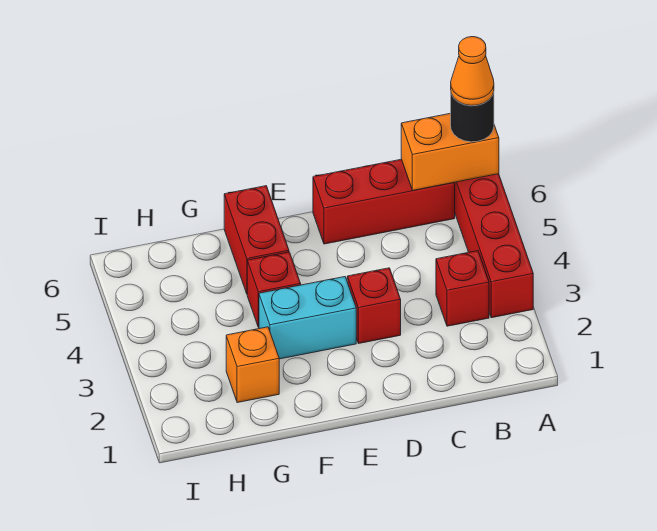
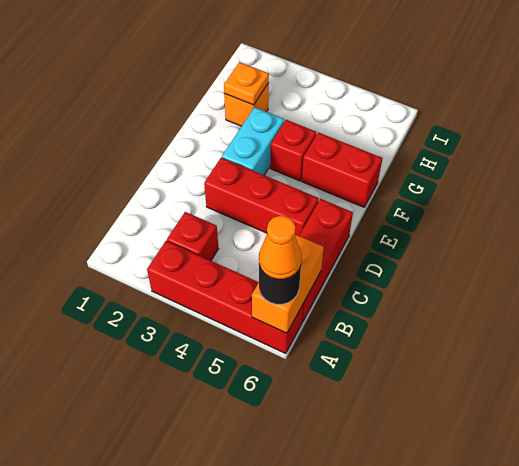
red brick D3 level 1 -> red brick D3:D5 level 1
none -> orange plate G2 level 2

